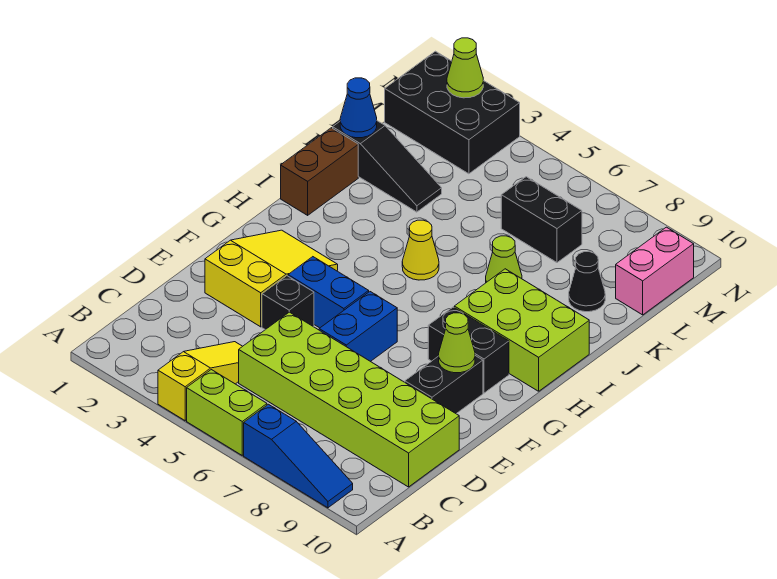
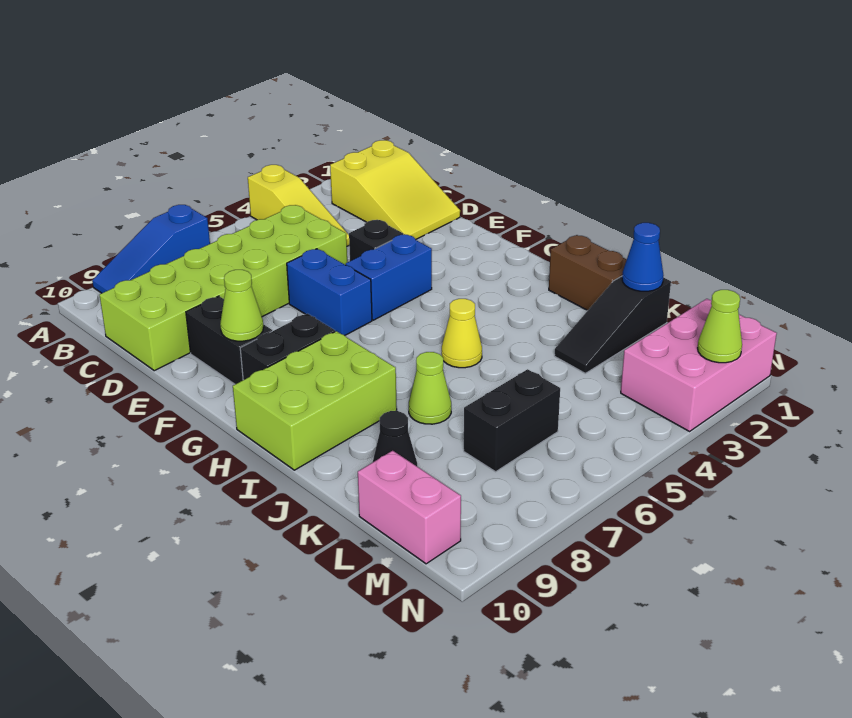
lime brick A5:A6 level 1 -> none
yellow slope E2:G3 level 1 top E -> yellow slope B1:D2 level 1 top B
black brick M1:N3 level 1 -> pink brick M1:N3 level 1

